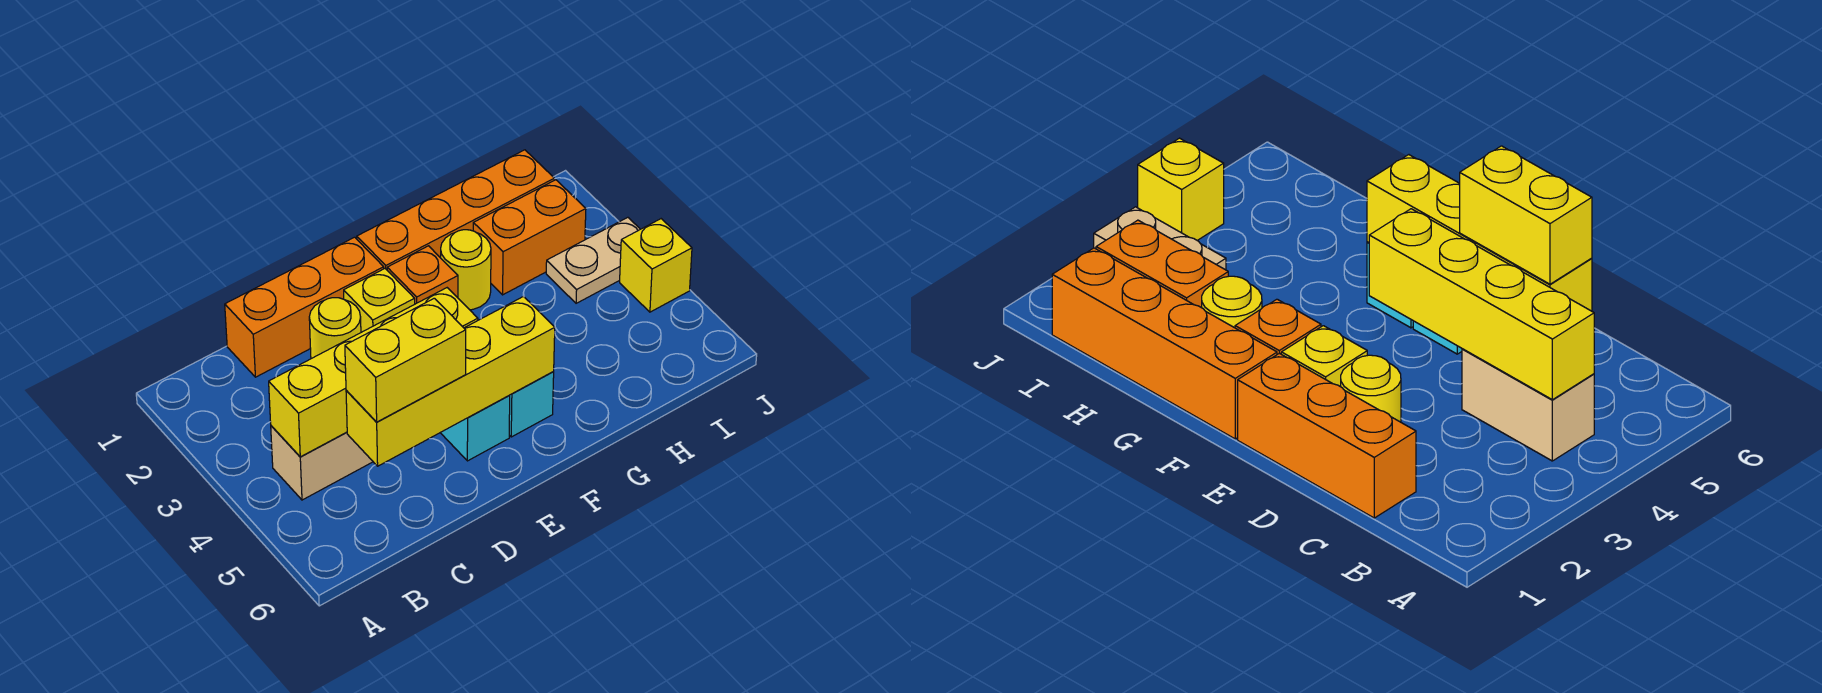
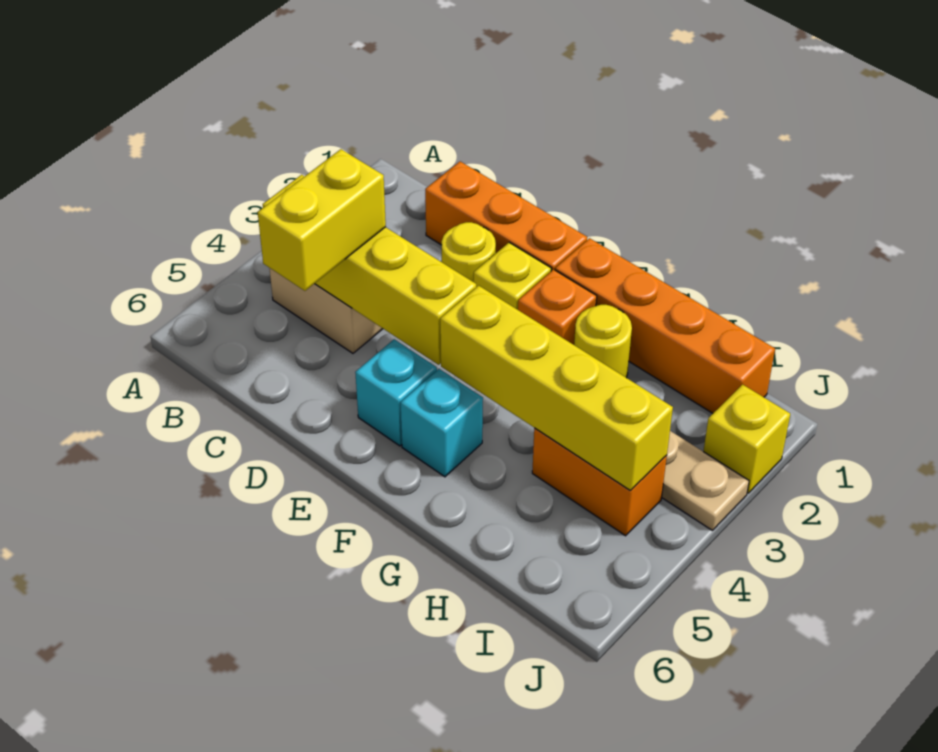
yellow brick C5:F5 level 2 -> yellow brick F4:I4 level 2
yellow brick C5:D5 level 3 -> yellow brick C4:C5 level 3
orange brick H2:I2 level 1 -> orange brick H4:I4 level 1
yellow brick J4 level 1 -> yellow brick J2 level 1

